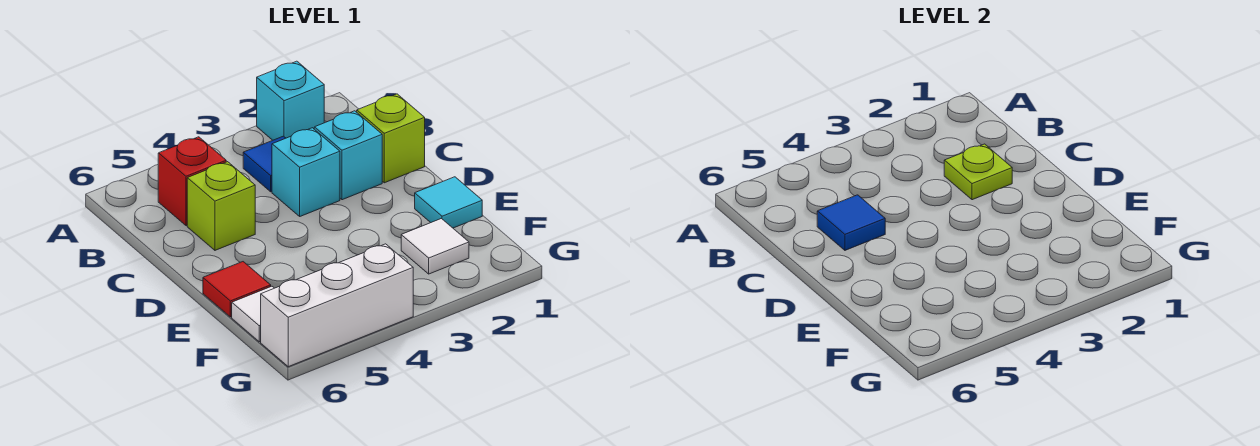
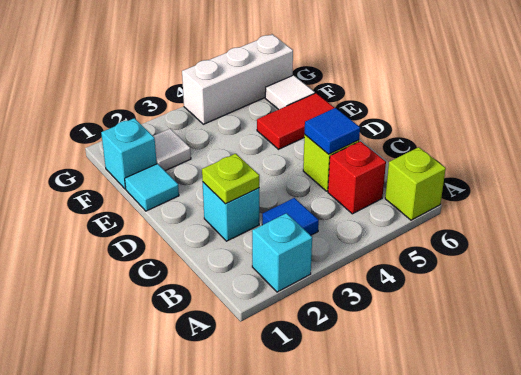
lime brick C1 level 1 -> lime brick A6 level 1
cyan brick C3 level 1 -> cyan brick F1 level 1
red tile E6 level 1 -> red tile E5:E6 level 1

